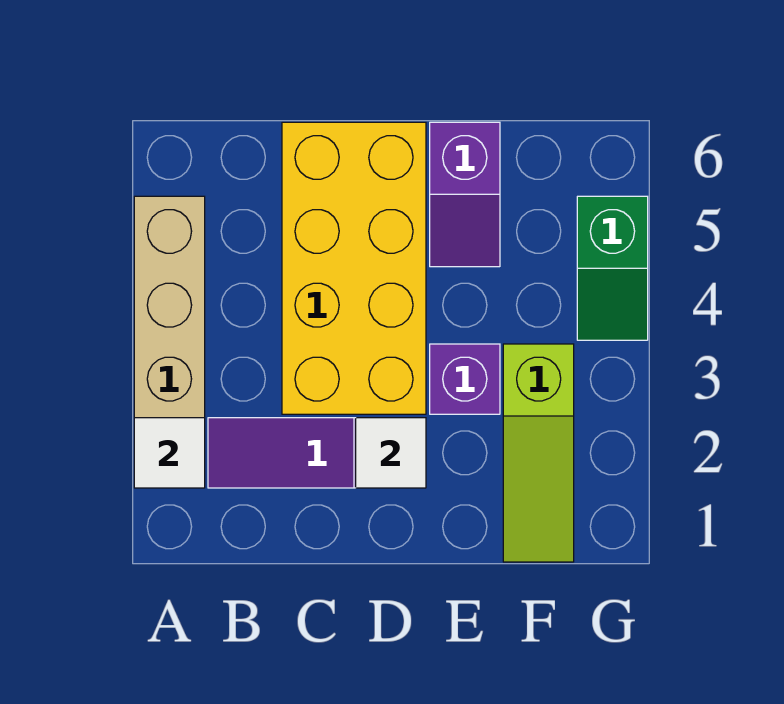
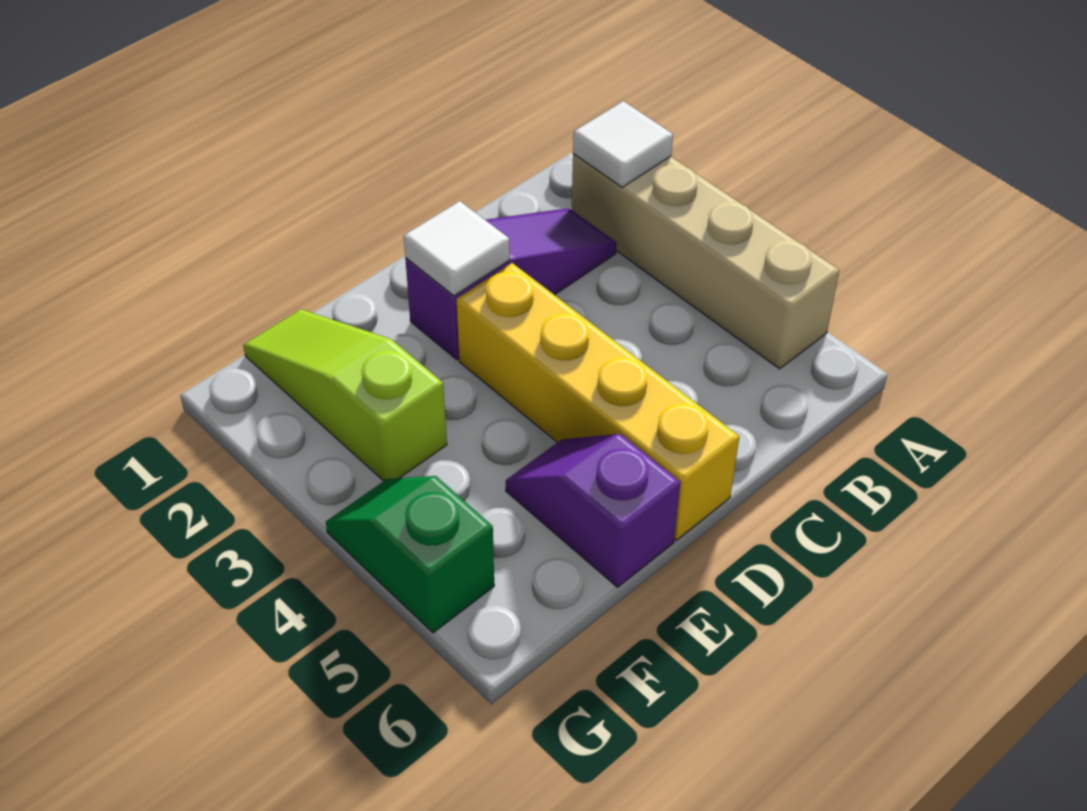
yellow brick C3:D6 level 1 -> yellow brick D3:D6 level 1
purple brick E3 level 1 -> none

